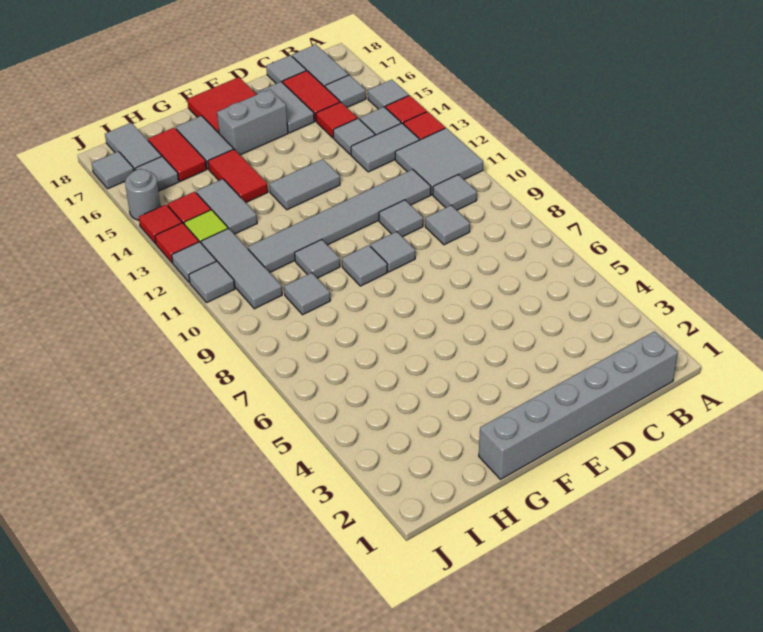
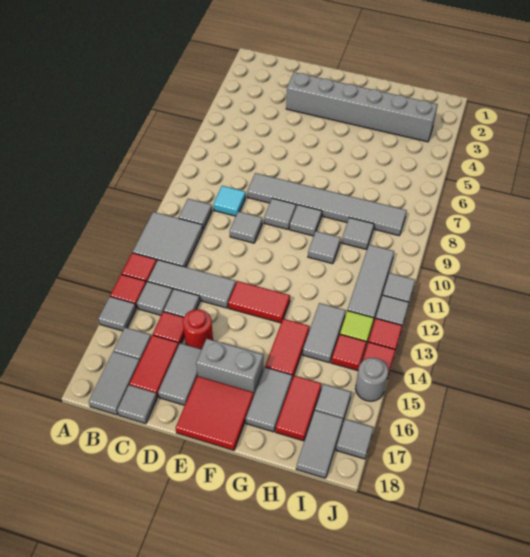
grey brick B1:G1 level 1 -> grey brick D3:I3 level 1
grey tile B13:C13 level 1 -> grey tile B13:D13 level 1
grey tile C9 level 1 -> cyan tile C9 level 1
grey tile C11:H11 level 1 -> grey tile D8:I8 level 1
none -> red round brick D15 level 1
grey tile E13:F13 level 1 -> red tile E13:F13 level 1

